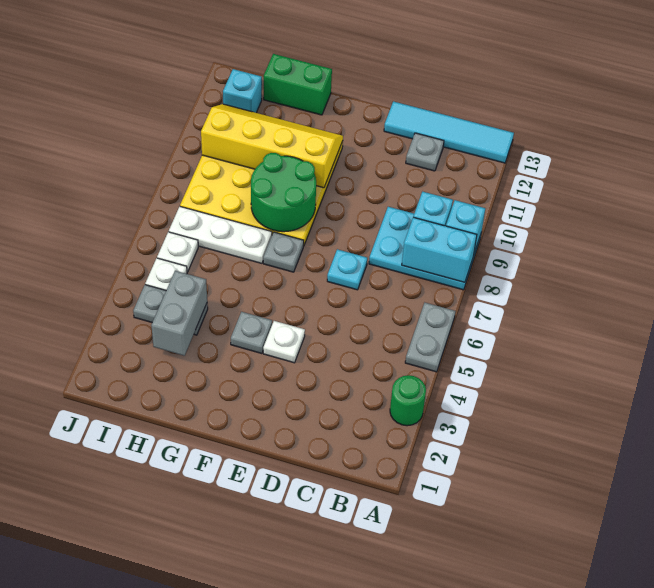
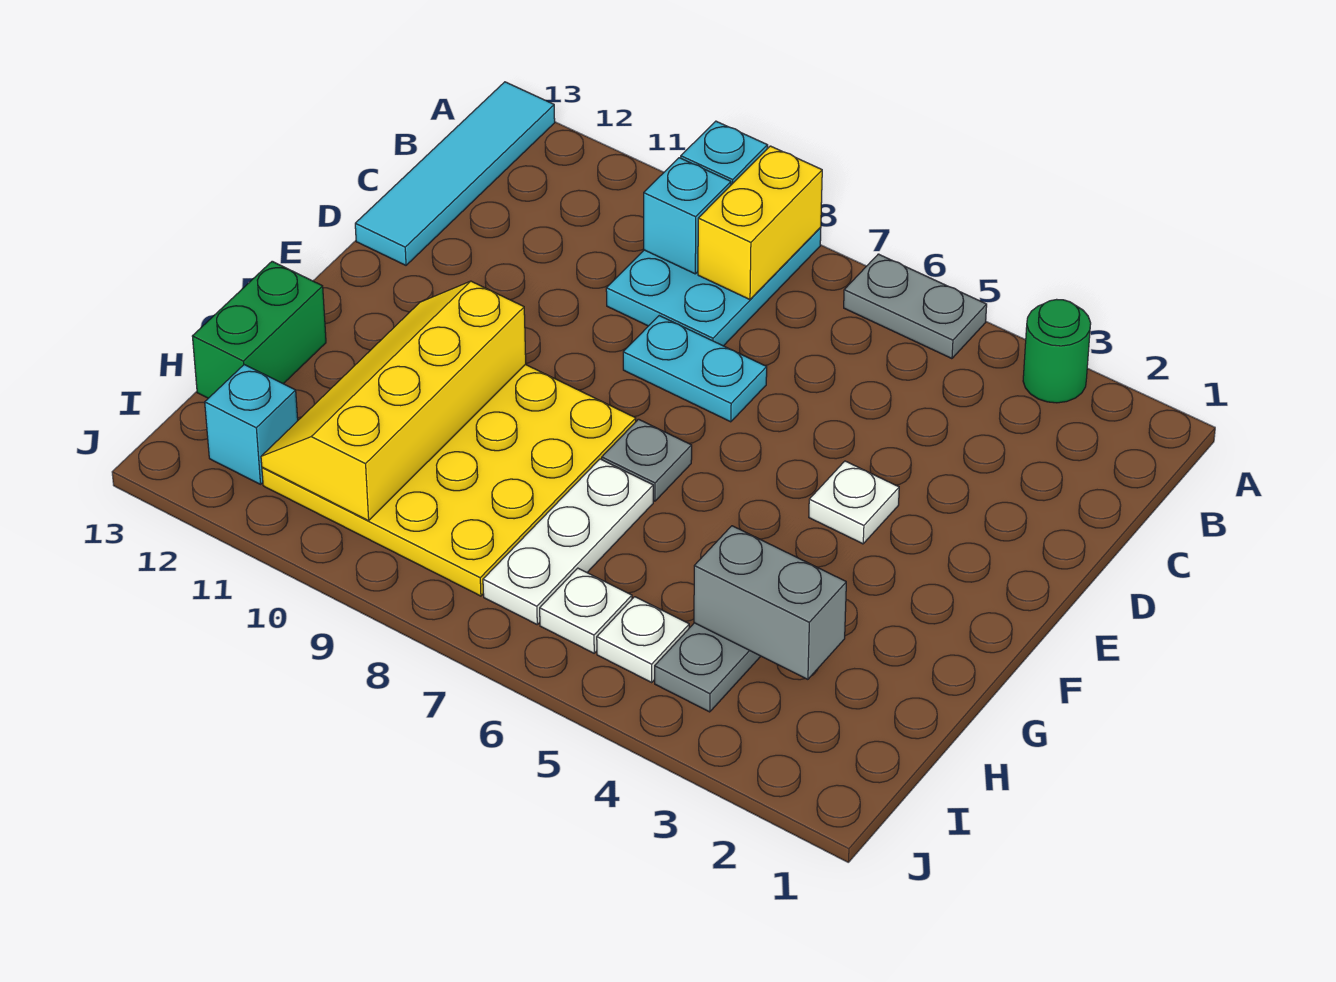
cyan brick A8:B8 level 2 -> yellow brick A8:B8 level 2
grey plate C12 level 1 -> none
cyan plate D7 level 1 -> cyan plate D7:D8 level 1
grey plate F4 level 1 -> none
green round brick F8:G9 level 2 -> none

